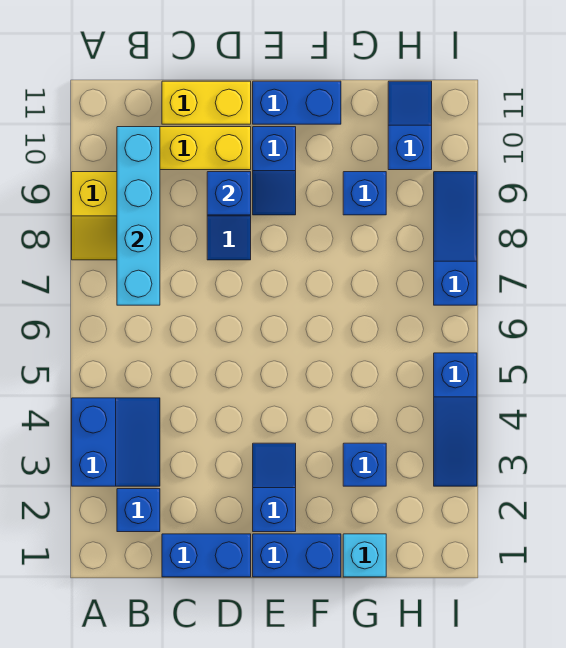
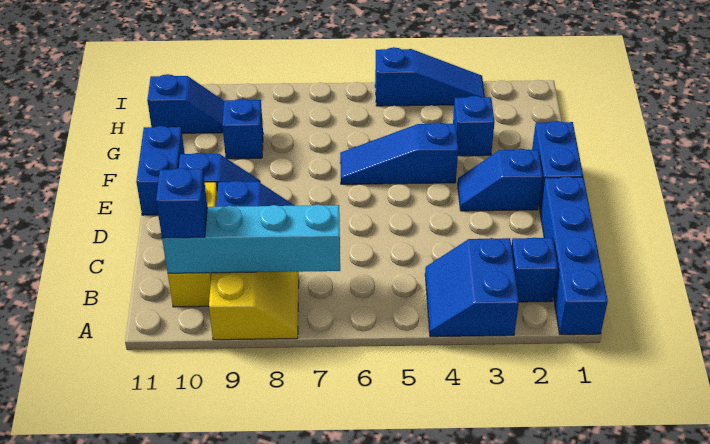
blue slope A3:B4 level 1 top A -> blue slope A3:B4 level 1 top 3
blue brick C1:D1 level 1 -> blue brick A1:D1 level 1
yellow brick C11:D11 level 1 -> none
blue brick D9 level 2 -> blue brick B10 level 3
cyan brick G1 level 1 -> none
blue slope H10:H11 level 1 top 10 -> blue slope H10:H11 level 1 top 11
blue slope I7:I9 level 1 top 7 -> blue slope F4:F6 level 1 top 4

